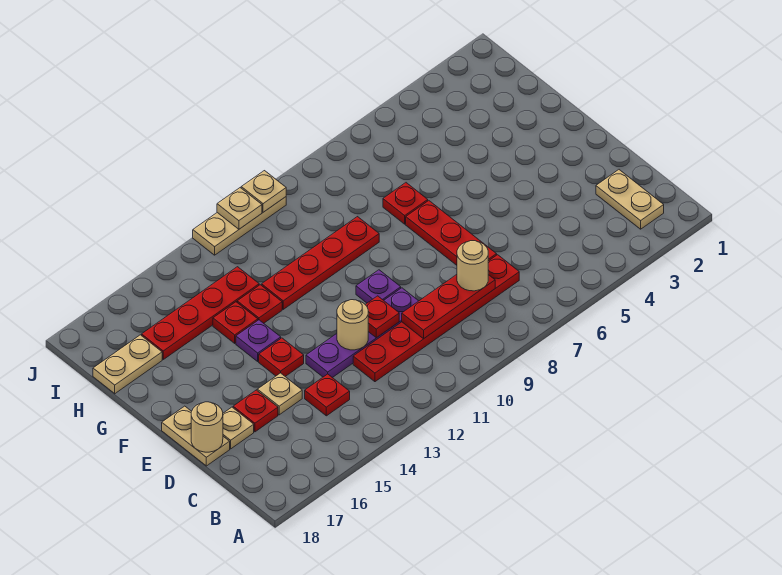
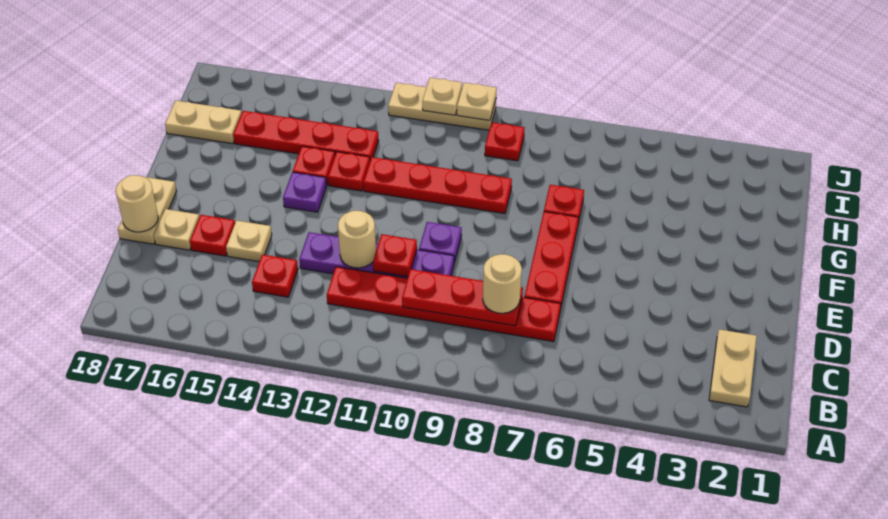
red plate E14 level 1 -> red plate I9 level 1

